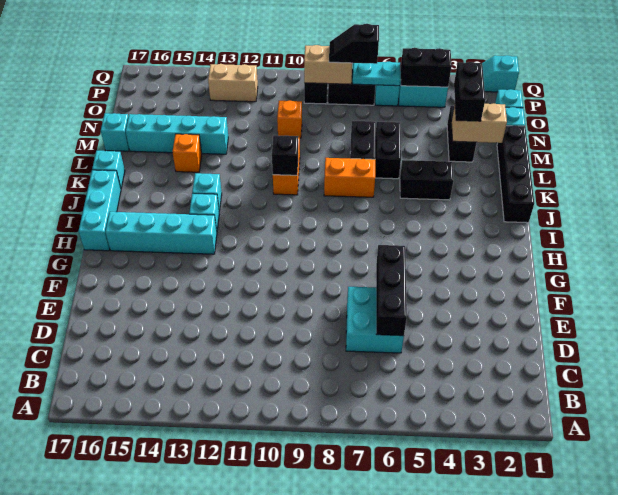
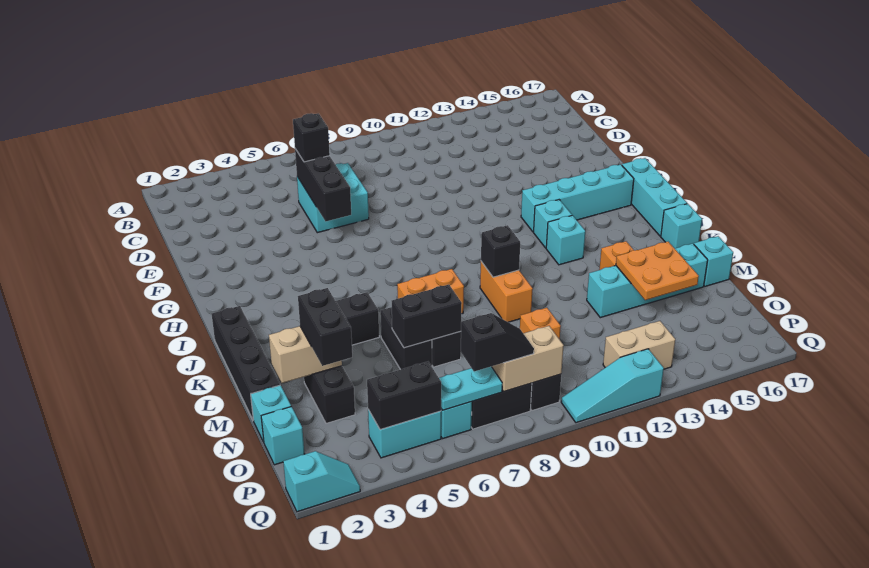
none -> black brick D6 level 3
none -> black brick M6:M7 level 2
none -> orange plate M14:N15 level 2
none -> cyan slope Q10:Q12 level 1 top 12

